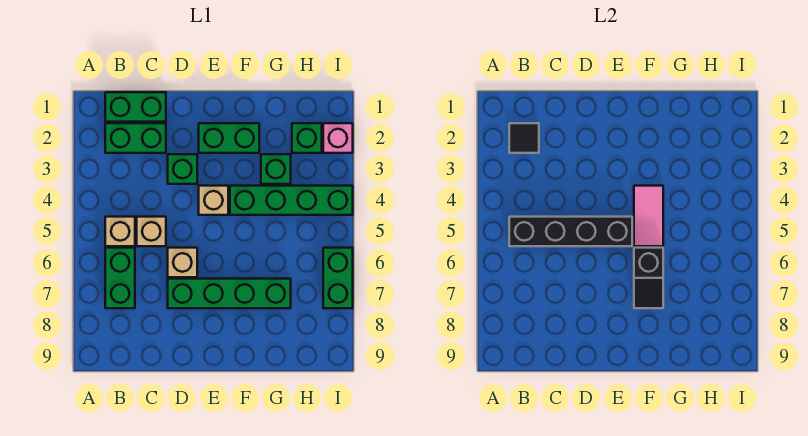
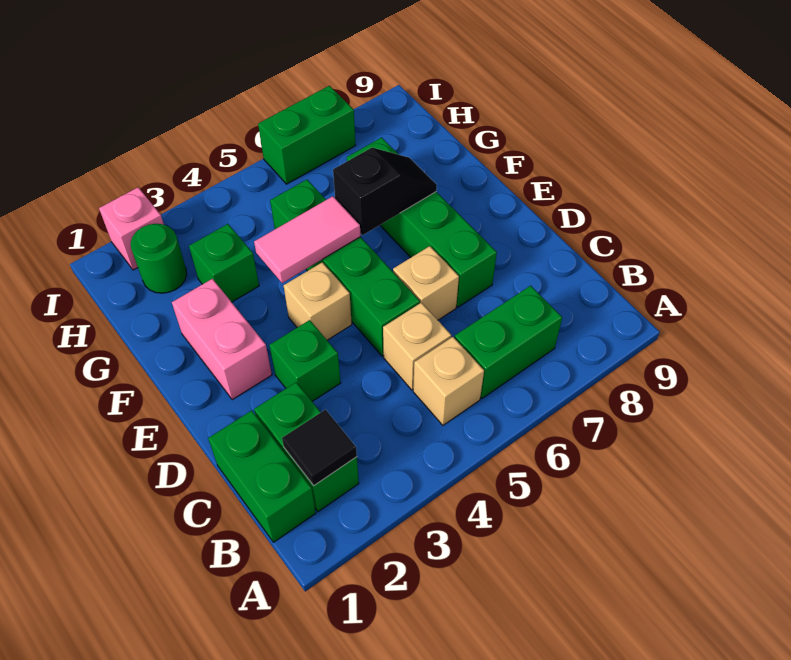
black brick B5:E5 level 2 -> none
green brick E2:F2 level 1 -> pink brick E2:F2 level 1
green brick F4:I4 level 1 -> green brick D5:G5 level 1
green brick H2 level 1 -> green round brick H2 level 1

